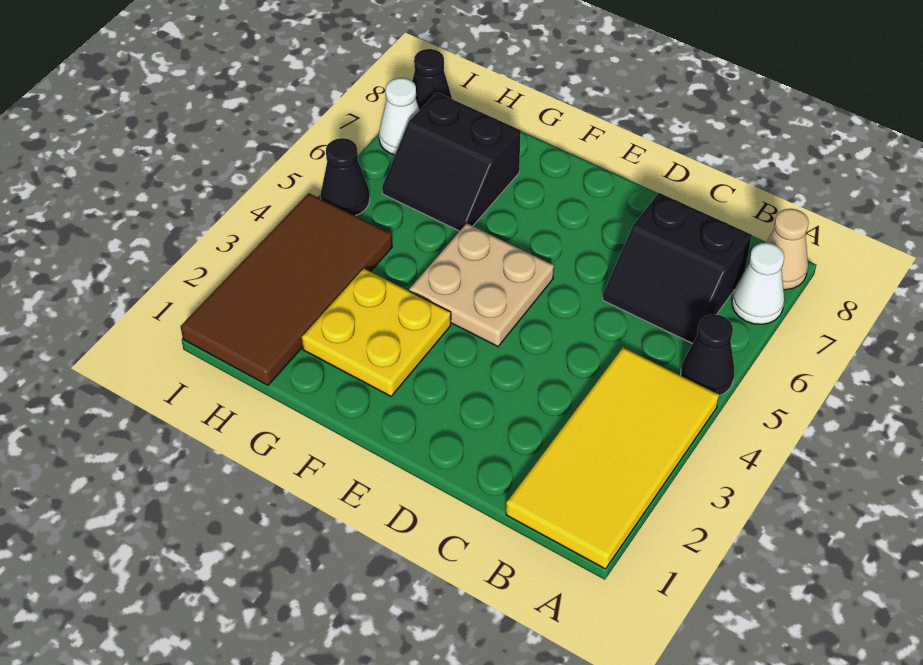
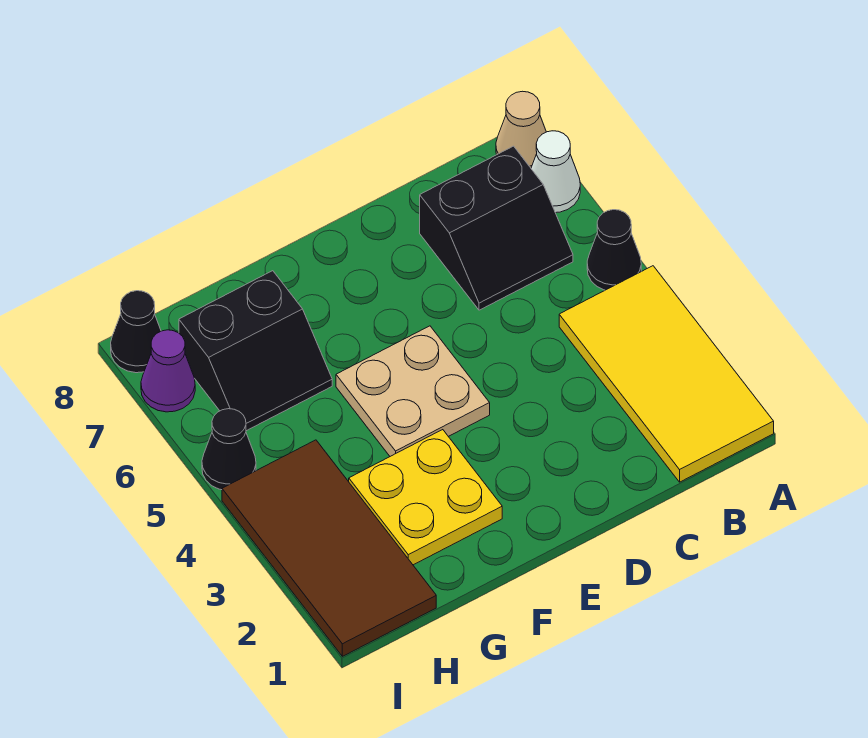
white cone I7 level 1 -> purple cone I7 level 1

